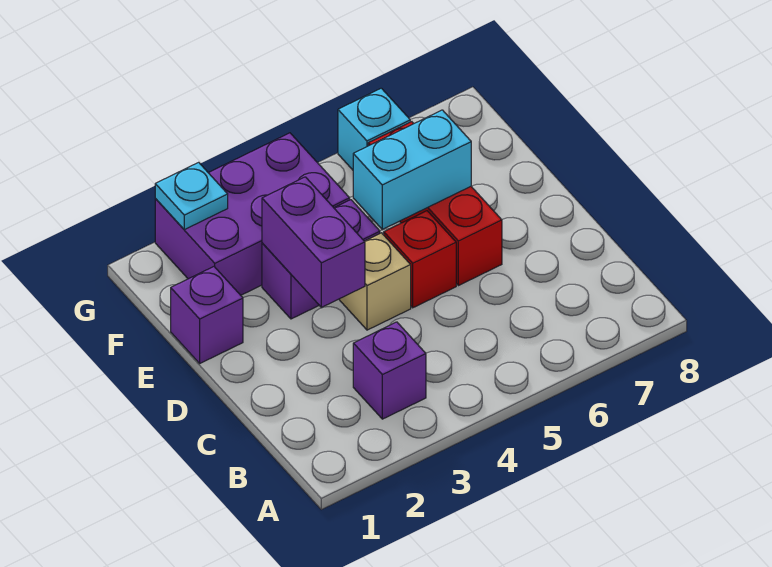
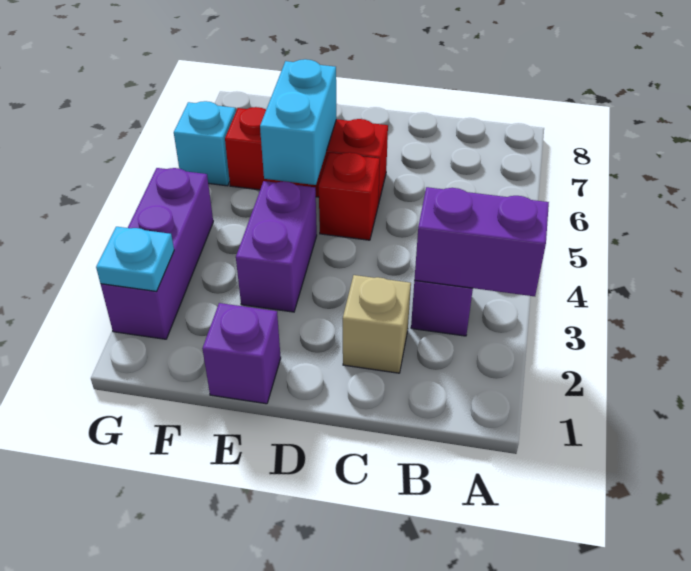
purple brick D3:E3 level 2 -> purple brick A3:B3 level 2
tan brick D4 level 1 -> tan brick C2 level 1
purple brick F2:G4 level 1 -> purple brick G2:G4 level 1

